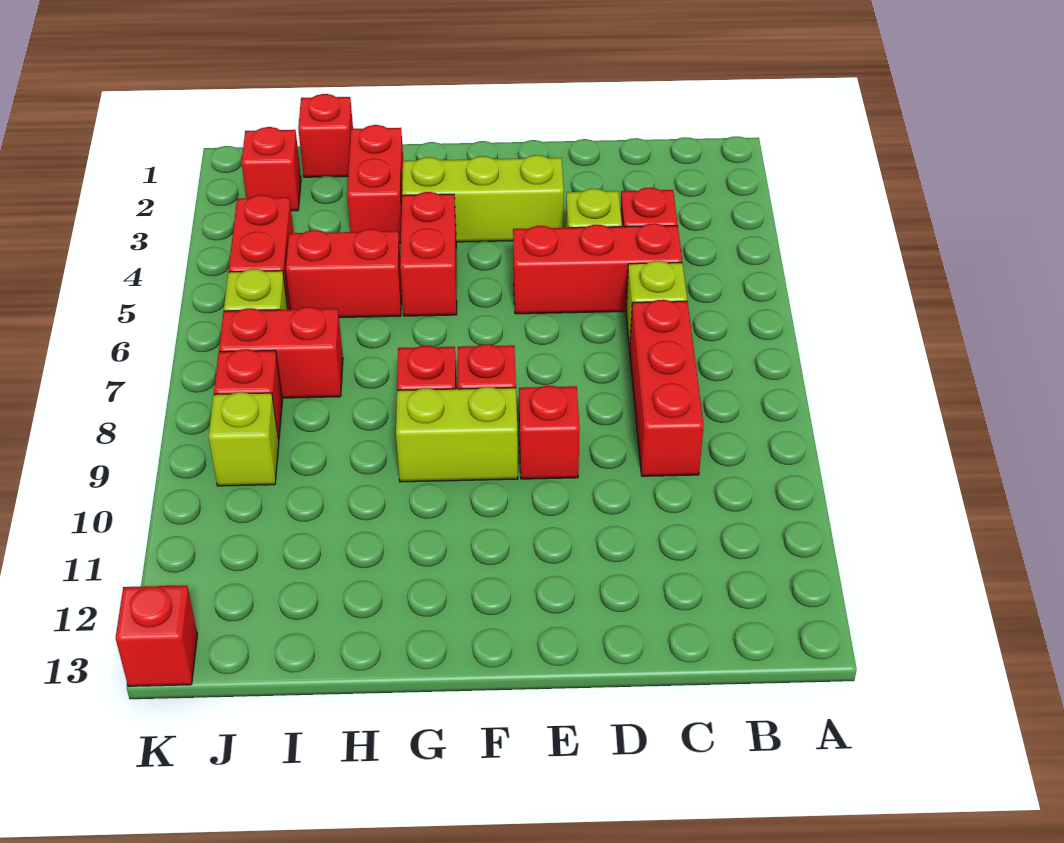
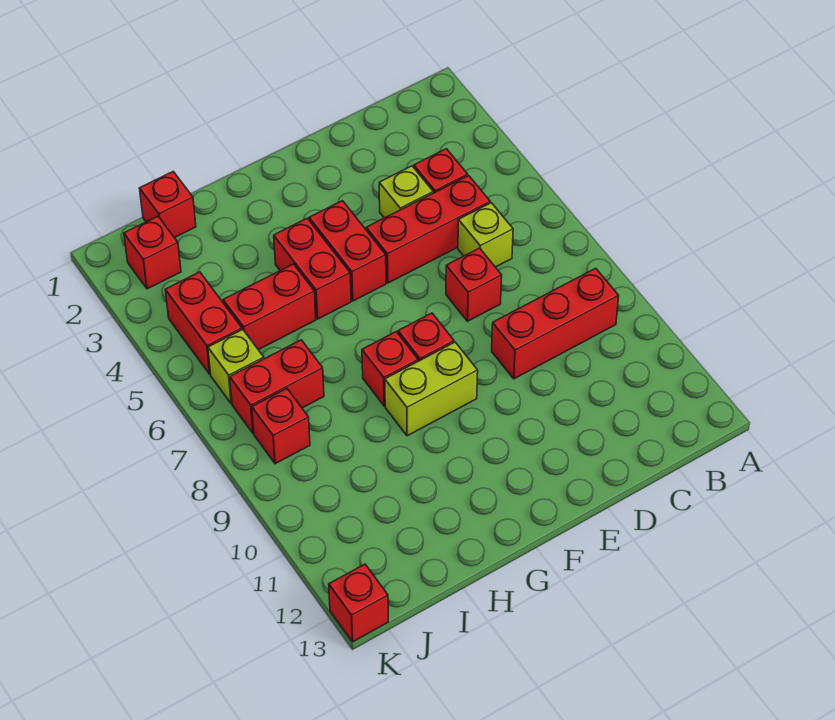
red brick C7:C9 level 1 -> red brick B9:D9 level 1
lime brick E3:G3 level 1 -> none
red brick E9 level 1 -> red brick D7 level 1
red brick H2:H3 level 1 -> red brick F4:F5 level 1
lime brick J9 level 1 -> none

